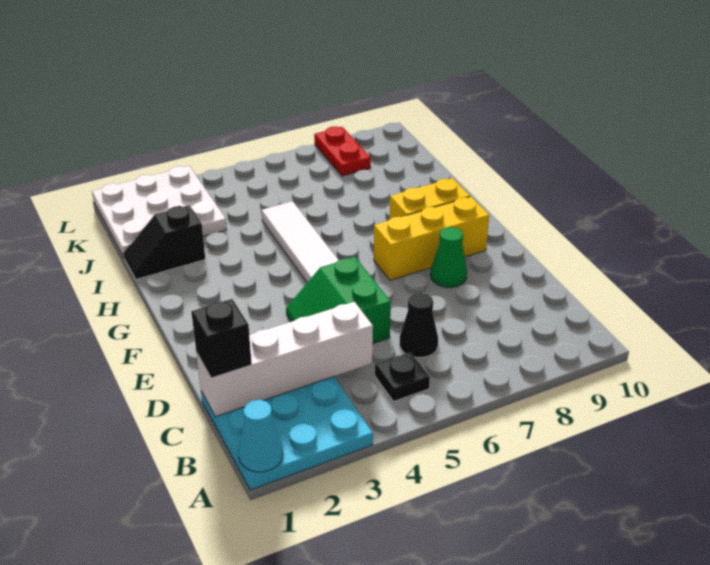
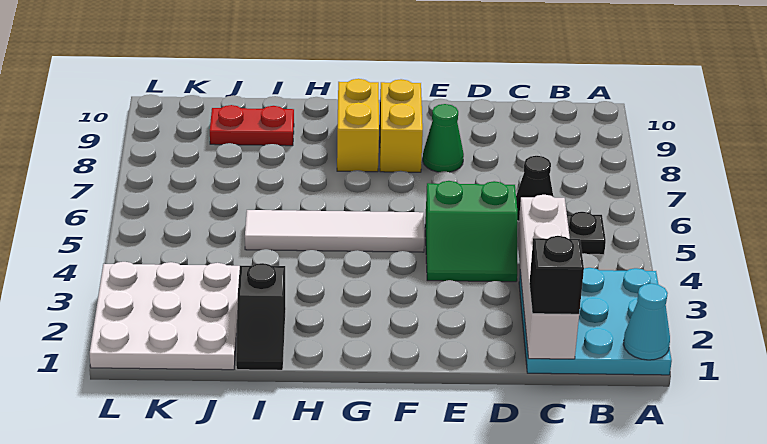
yellow brick F7:F9 level 1 -> yellow brick F8:F9 level 1
red plate K8:L8 level 1 -> red plate I9:J9 level 1

